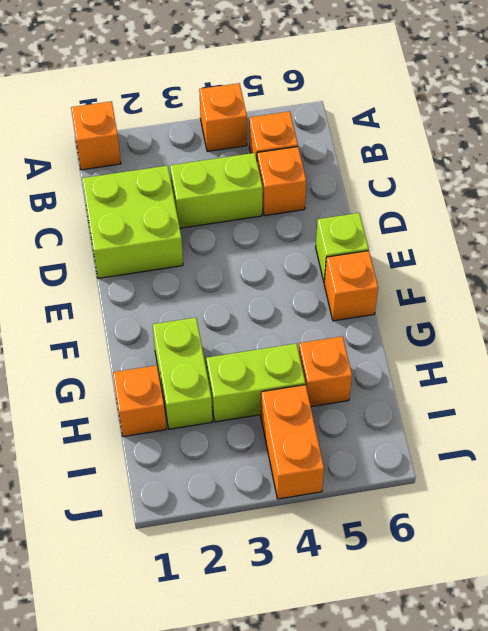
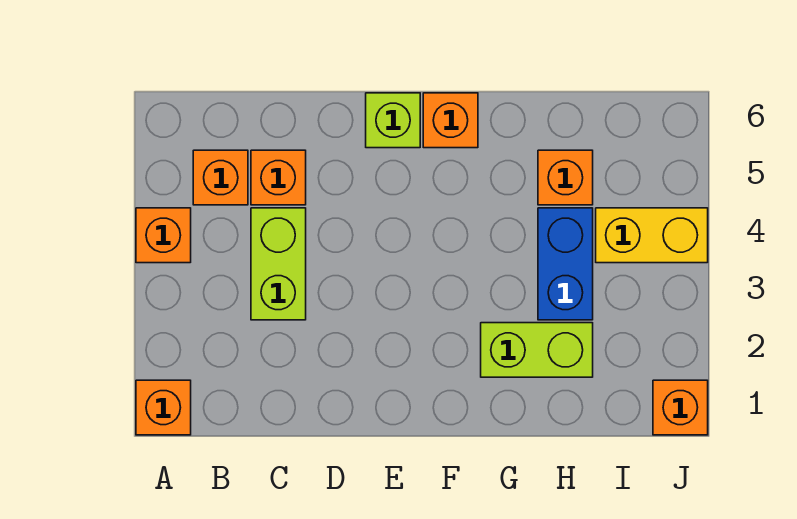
lime brick C1:D2 level 1 -> none
orange brick H1 level 1 -> orange brick J1 level 1
lime brick H3:H4 level 1 -> blue brick H3:H4 level 1
orange brick I4:J4 level 1 -> yellow brick I4:J4 level 1

